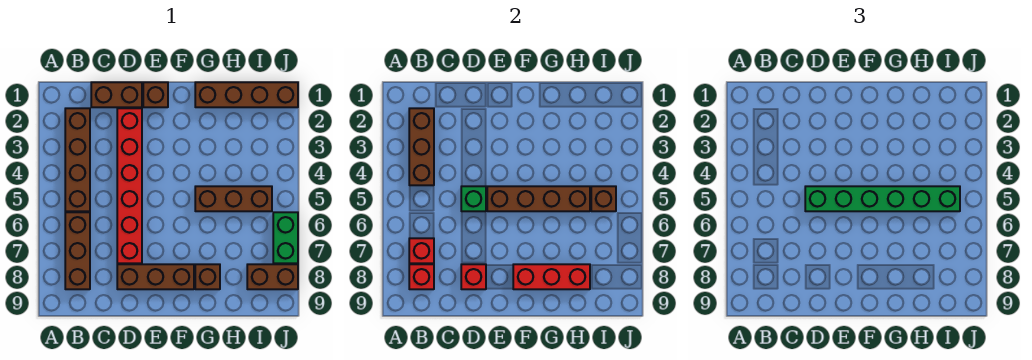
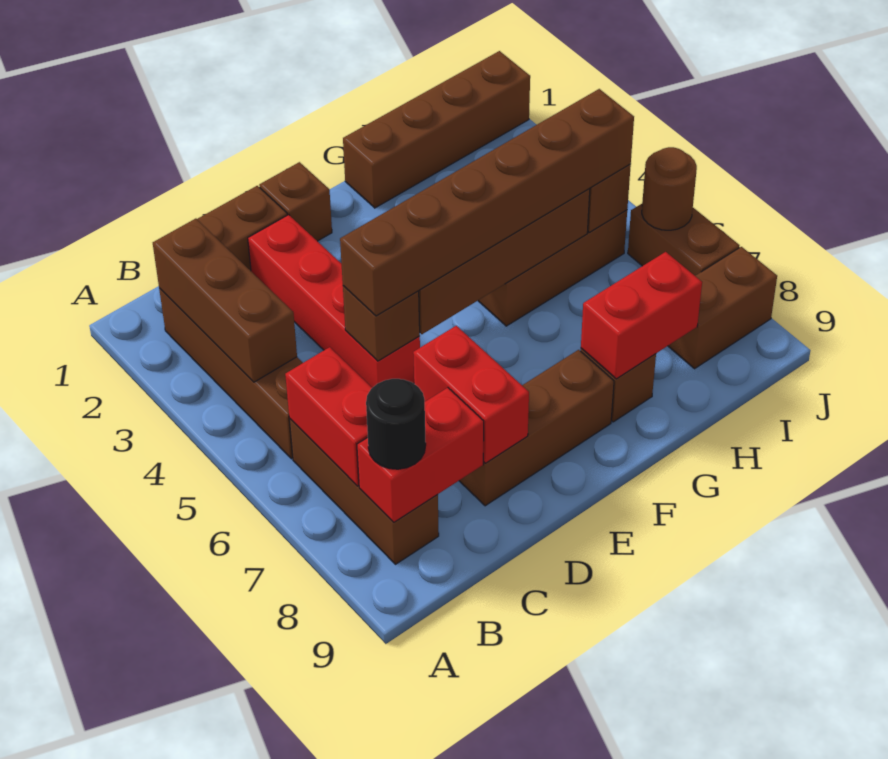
red brick B7 level 2 -> red brick B6:B7 level 2
red brick B8 level 2 -> red brick B8:C8 level 2
none -> black round brick B8 level 3
red brick D2:D7 level 1 -> red brick D2:D5 level 1
green brick D5 level 2 -> brown brick D5 level 2
green brick D5:I5 level 3 -> brown brick D5:I5 level 3
red brick D8 level 2 -> red brick D7:D8 level 2
red brick F8:H8 level 2 -> red brick G8:H8 level 2
green brick J6:J7 level 1 -> brown brick J6:J7 level 1
none -> brown round brick J6 level 2

